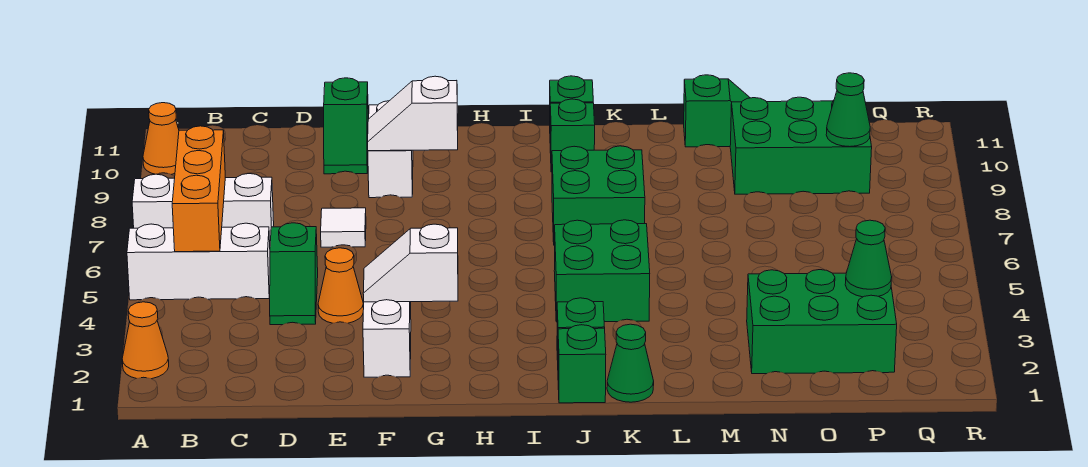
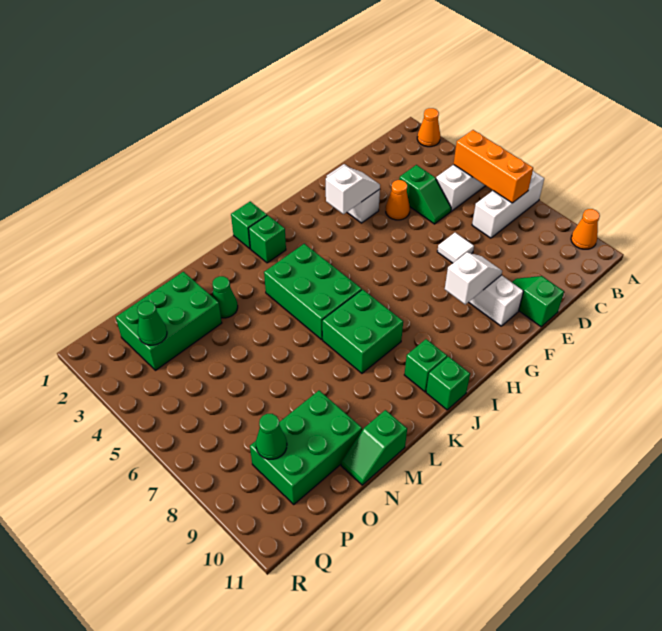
green slope D4:D5 level 1 top 5 -> green slope D4:D5 level 1 top 4
green brick J4:K5 level 1 -> green brick J4:K6 level 1
green cone K1 level 1 -> green cone M3 level 1

